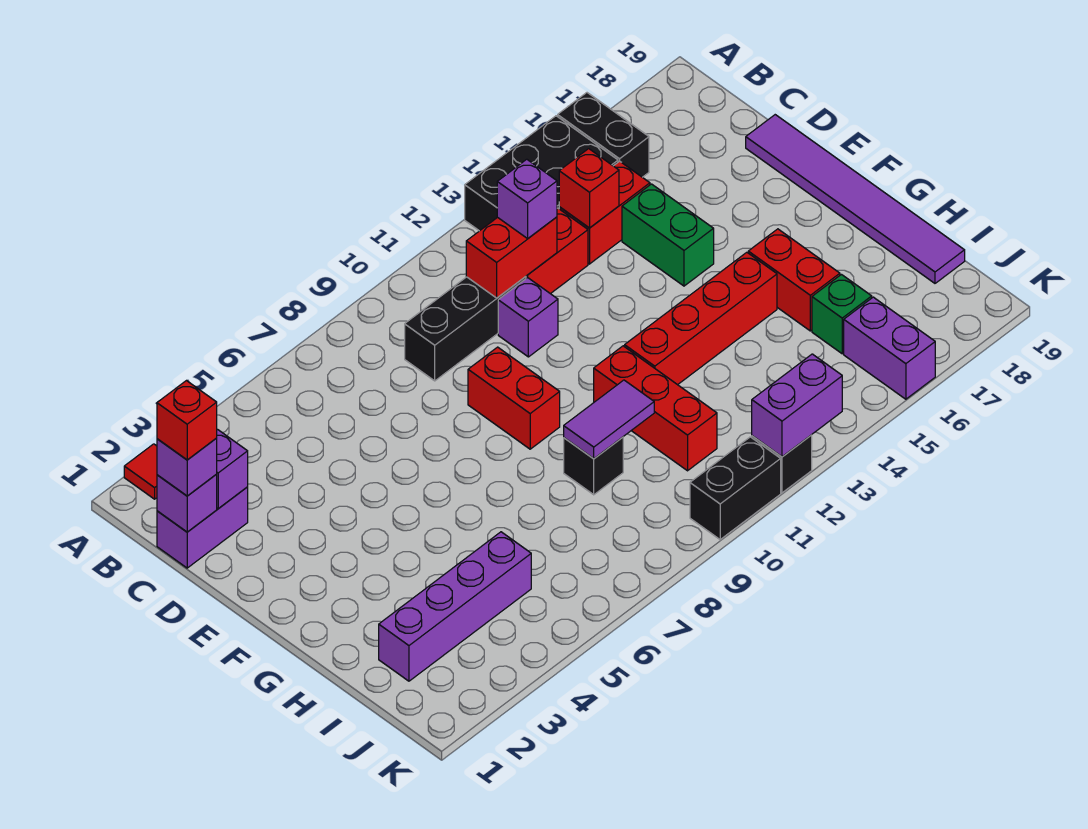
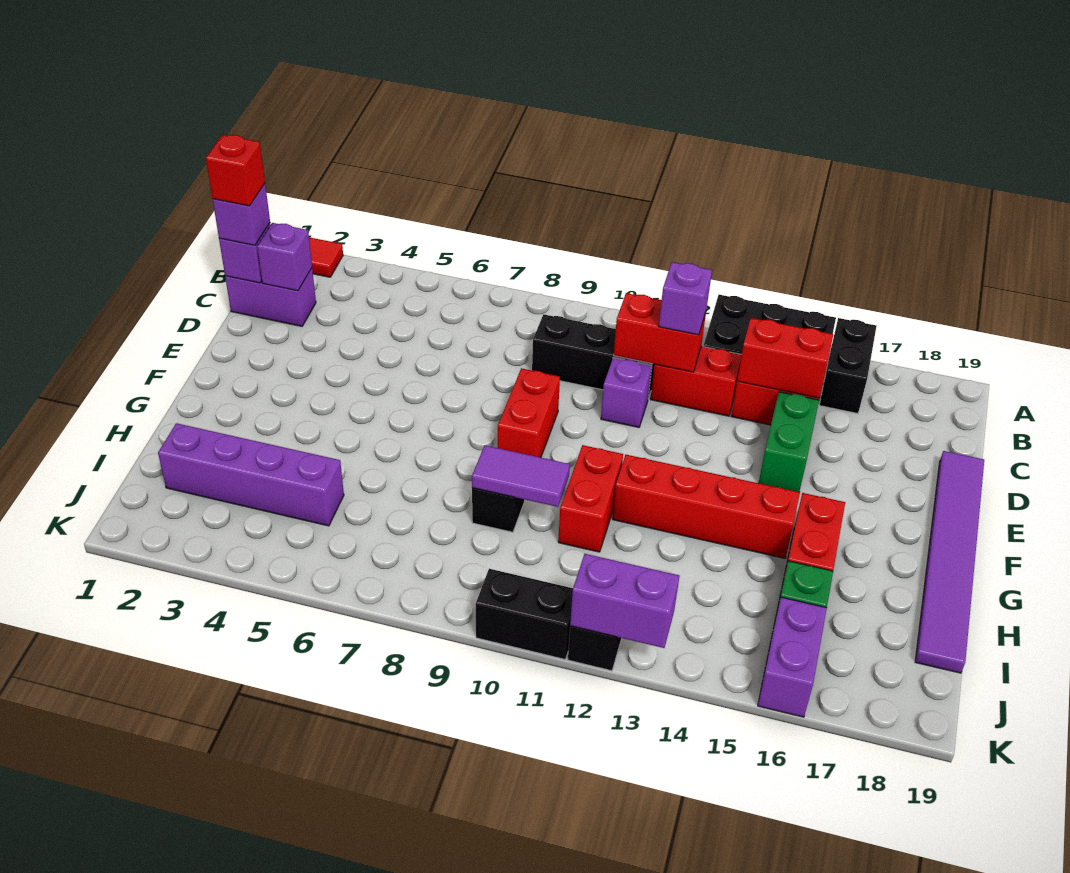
red brick C14 level 2 -> red brick C14:C15 level 2
red brick G11:I11 level 1 -> red brick G11:H11 level 1

